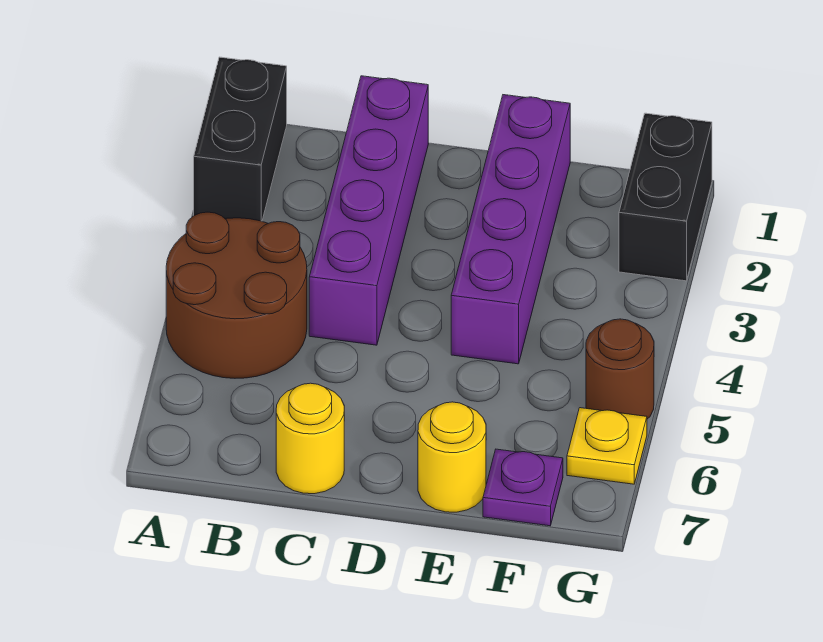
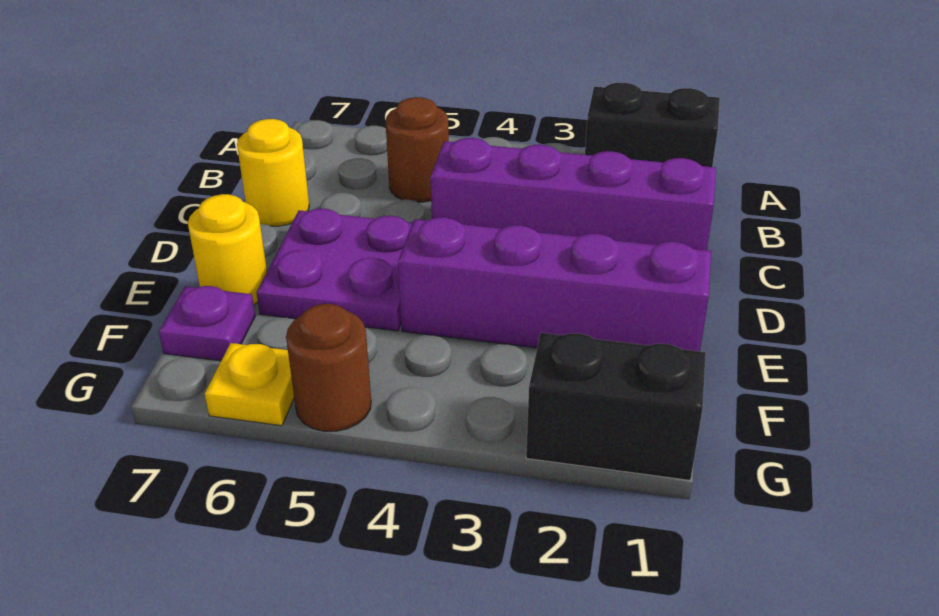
brown round brick A4:B5 level 1 -> brown round brick B5 level 1
none -> purple plate D5:E6 level 1

